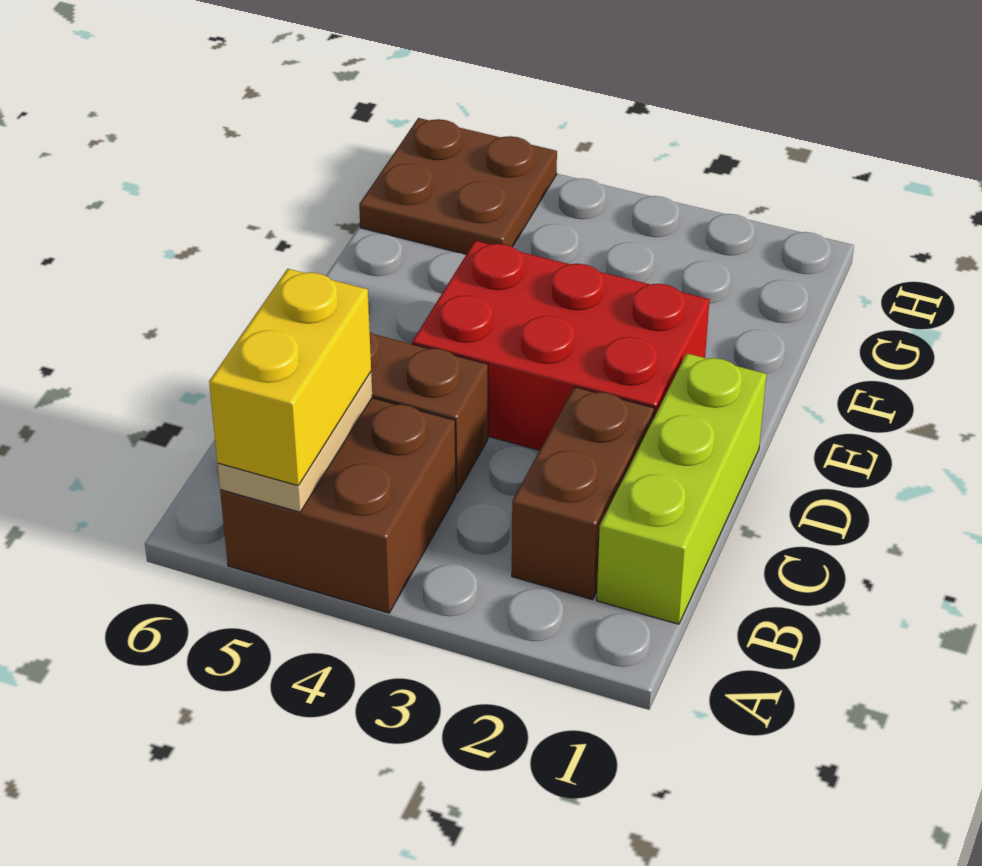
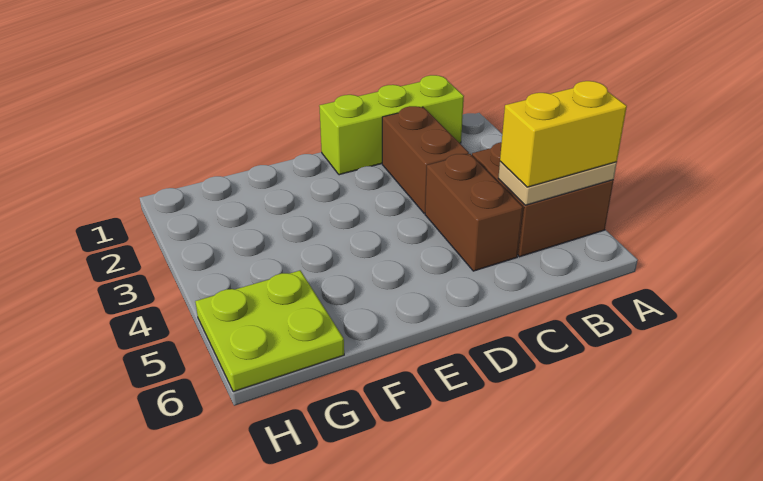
brown brick B2:C2 level 1 -> brown brick C2:C3 level 1
red brick D2:E4 level 1 -> none
brown plate G5:H6 level 1 -> lime plate G5:H6 level 1

